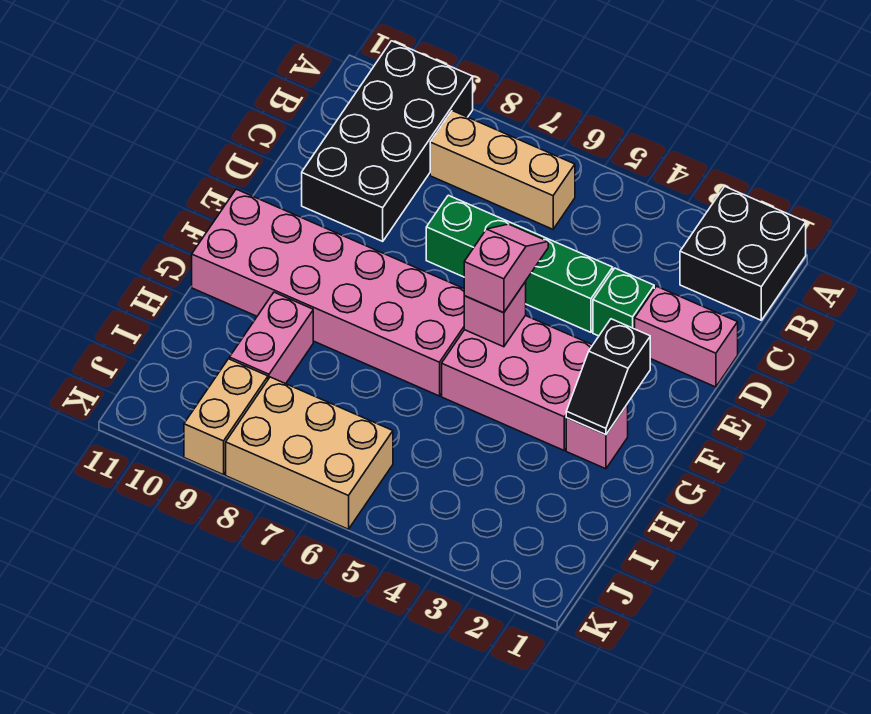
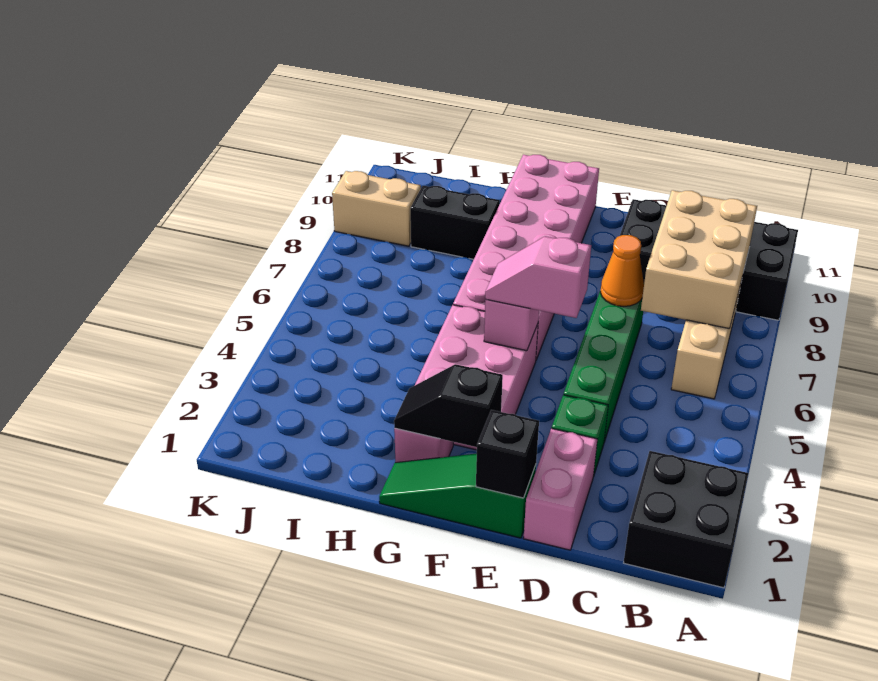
none -> orange cone D7 level 2
none -> green slope E1:G1 level 1 top E
none -> black brick E1 level 2
pink slope E5:F5 level 3 top F -> pink slope E5:F5 level 3 top E
pink brick H9:I9 level 1 -> black brick H9:I9 level 1
tan brick J6:K8 level 1 -> tan brick B7:C9 level 2

